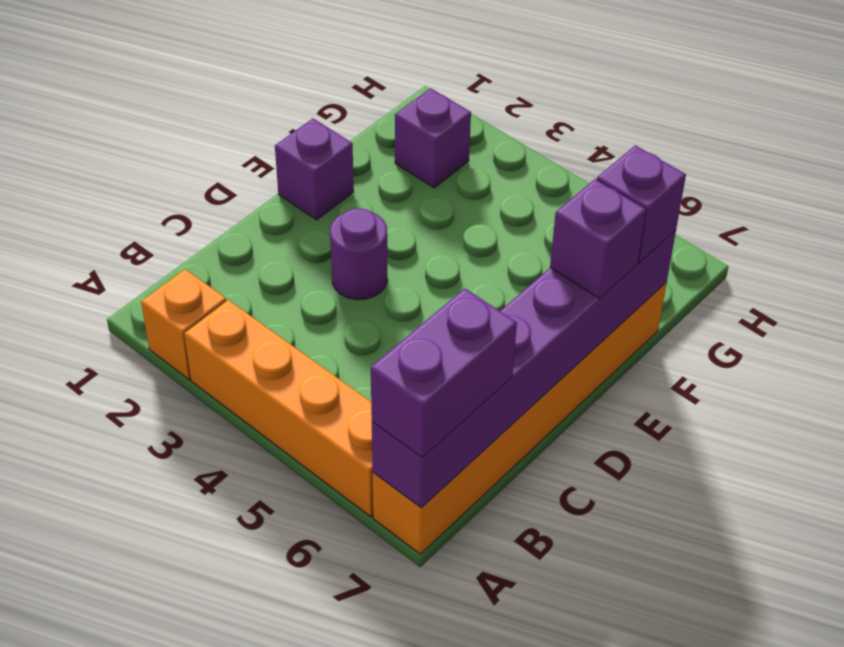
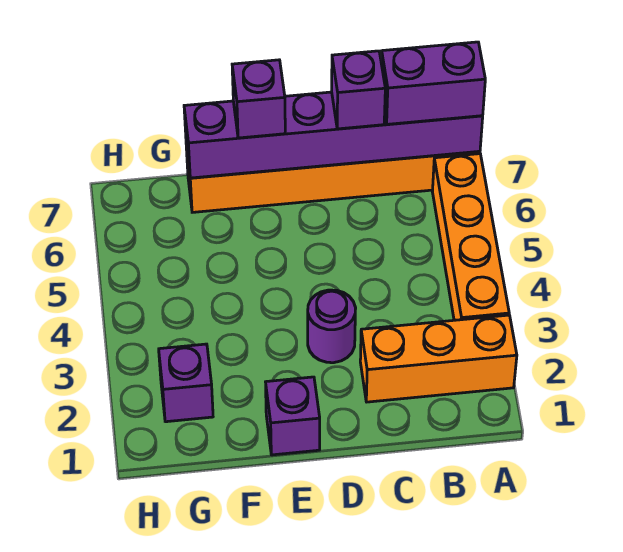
orange brick A2 level 1 -> orange brick A2:C2 level 1
purple brick F7 level 3 -> purple brick C7 level 3

